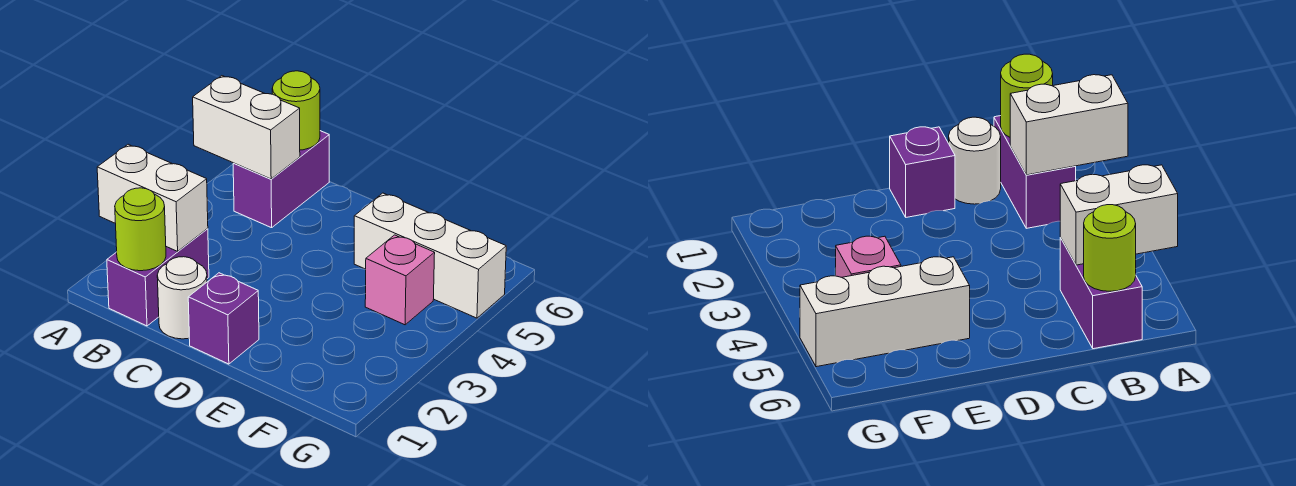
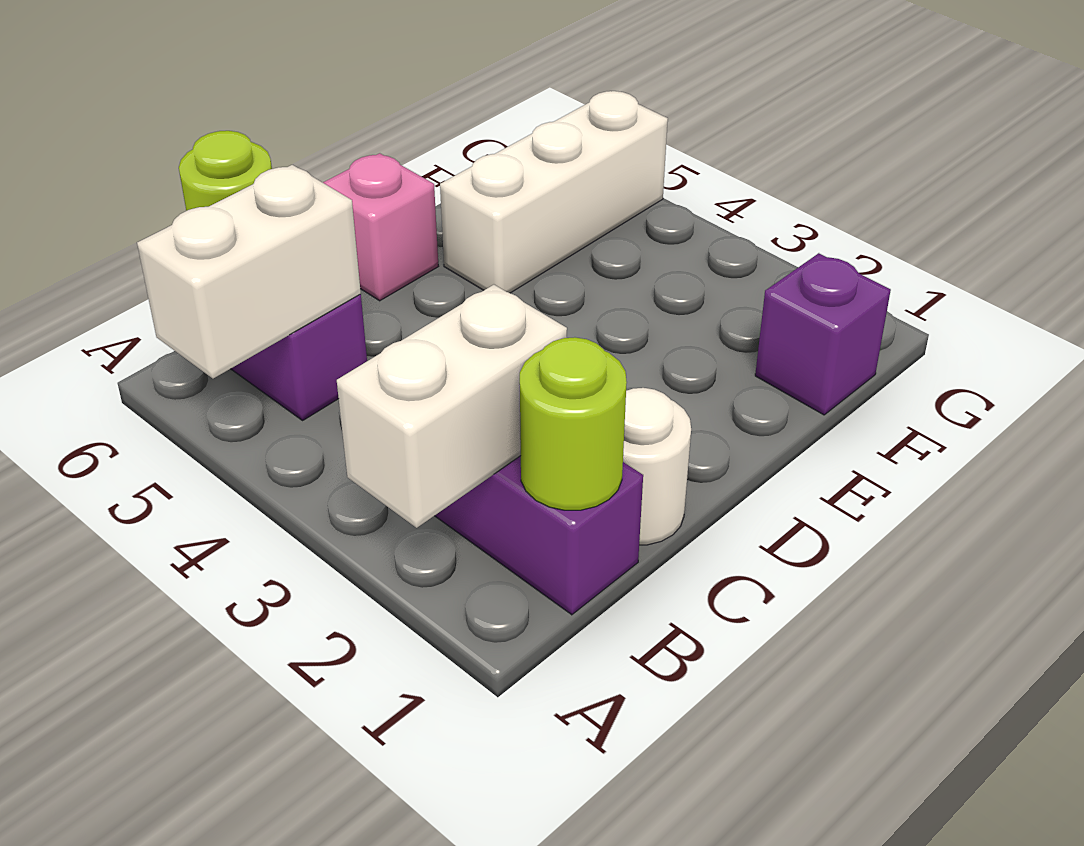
purple brick D1 level 1 -> purple brick F1 level 1
pink brick F4 level 1 -> pink brick D6 level 1

